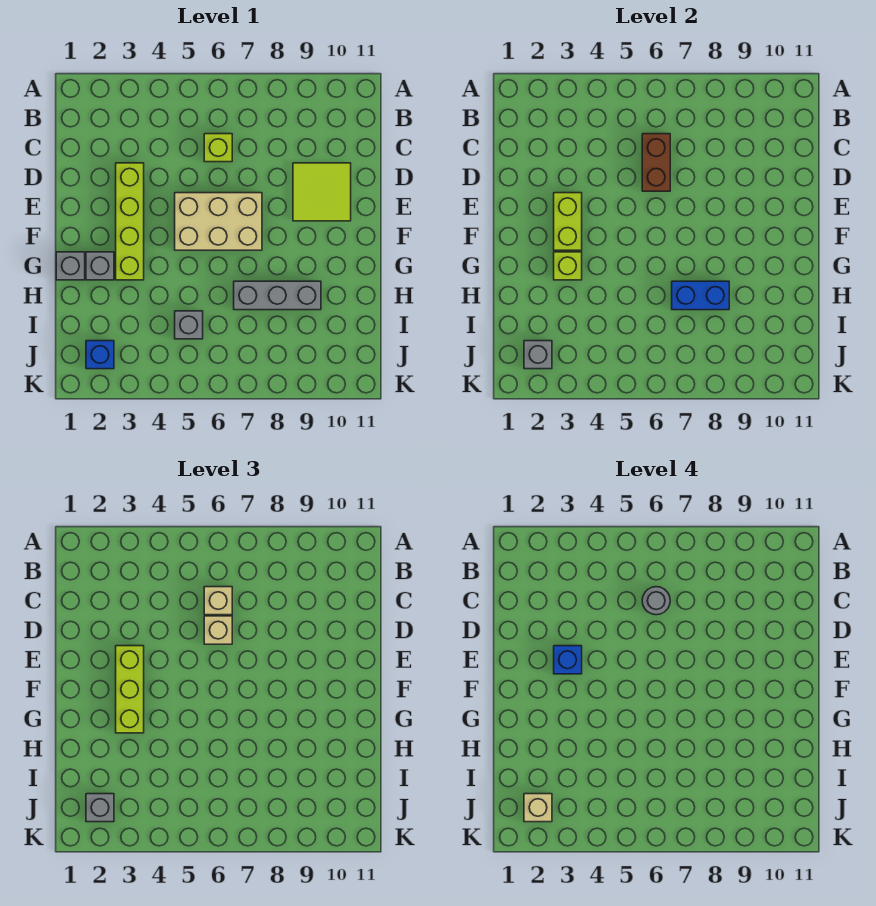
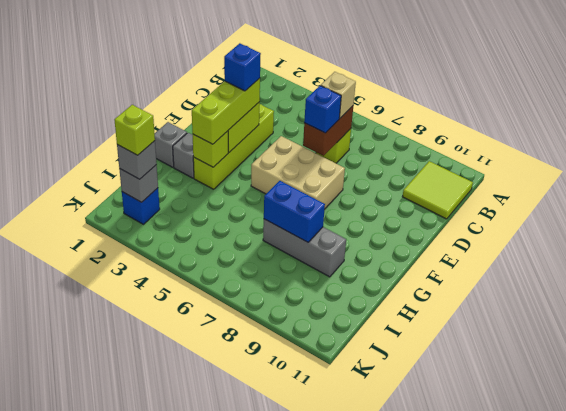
grey round brick C6 level 4 -> none
tan brick D6 level 3 -> blue brick D6 level 3
lime tile D9:E10 level 1 -> lime tile B10:C11 level 1
grey brick I5 level 1 -> none
tan brick J2 level 4 -> lime brick J2 level 4

